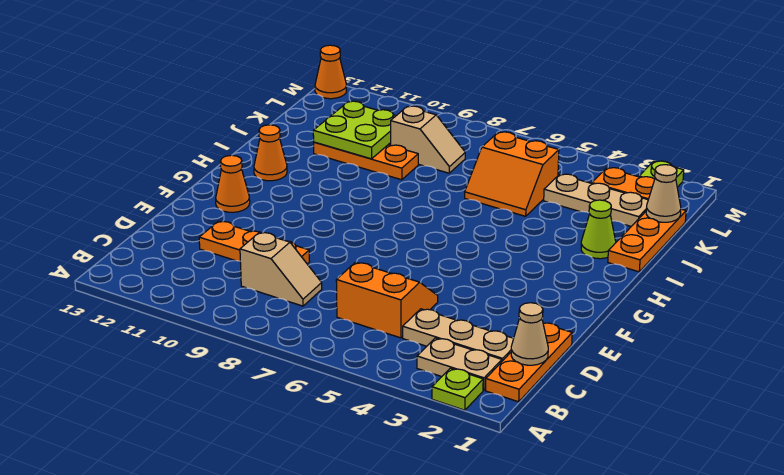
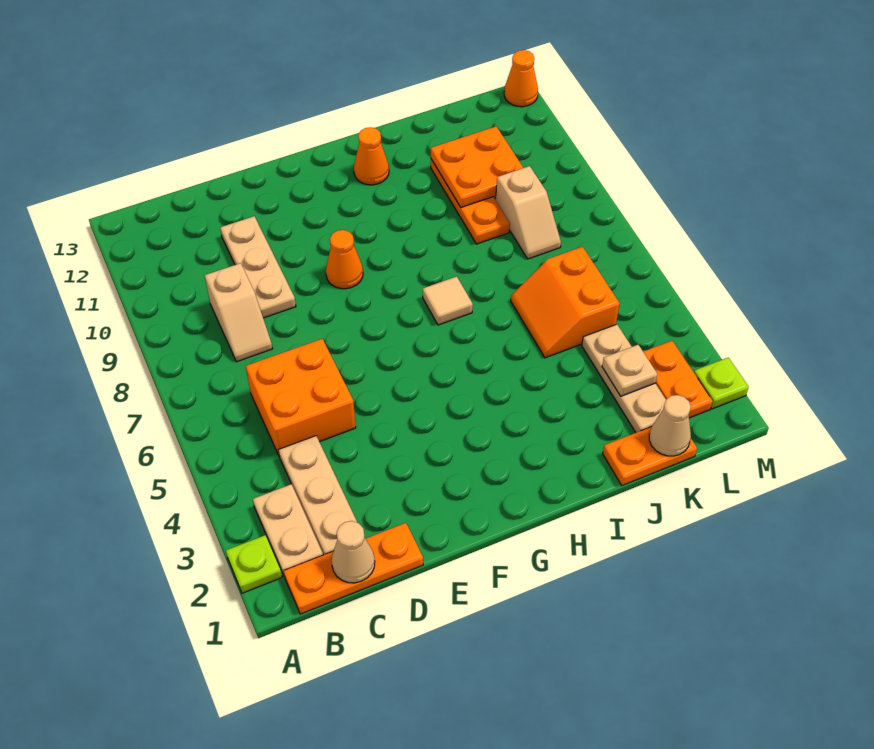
orange slope C5:D6 level 1 top C -> orange brick C5:D6 level 1
orange plate D9:D11 level 1 -> tan plate D9:D11 level 1
orange cone F12 level 1 -> orange cone F9 level 1
none -> tan tile H7 level 1
orange plate I1:K1 level 1 -> orange plate J1:K1 level 1
lime cone I2 level 1 -> none
lime plate J10:K11 level 2 -> orange plate J10:K11 level 2
none -> tan plate K3 level 2

